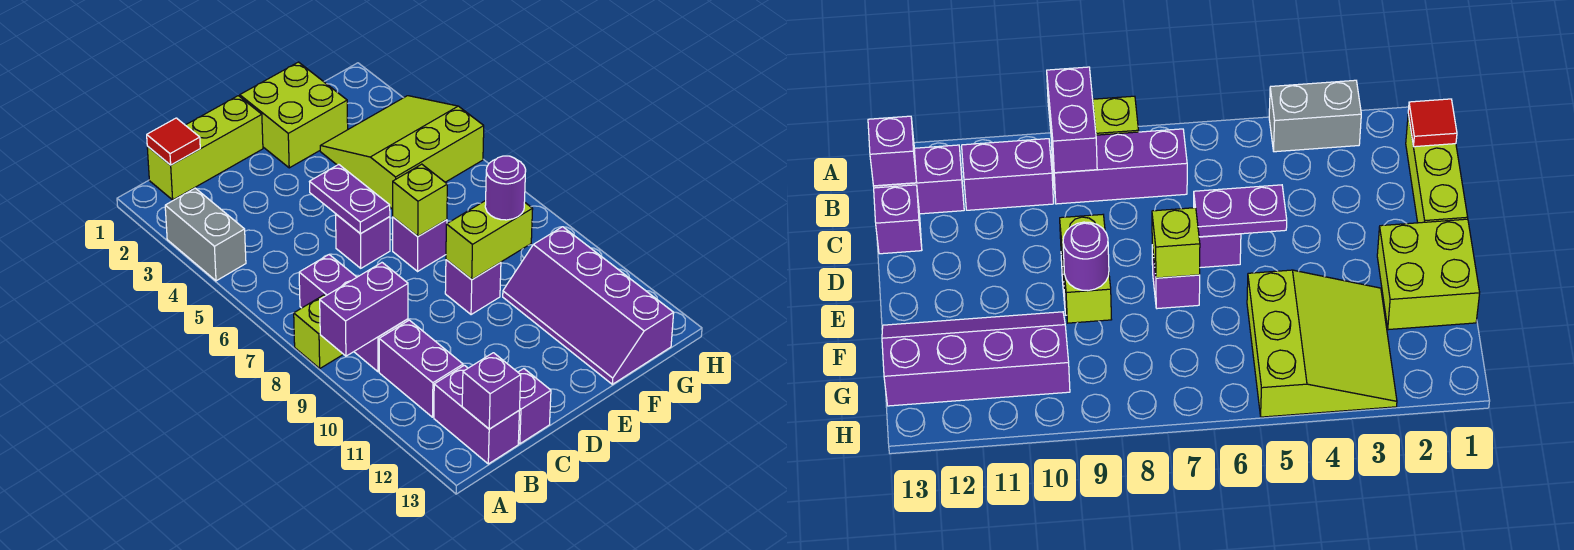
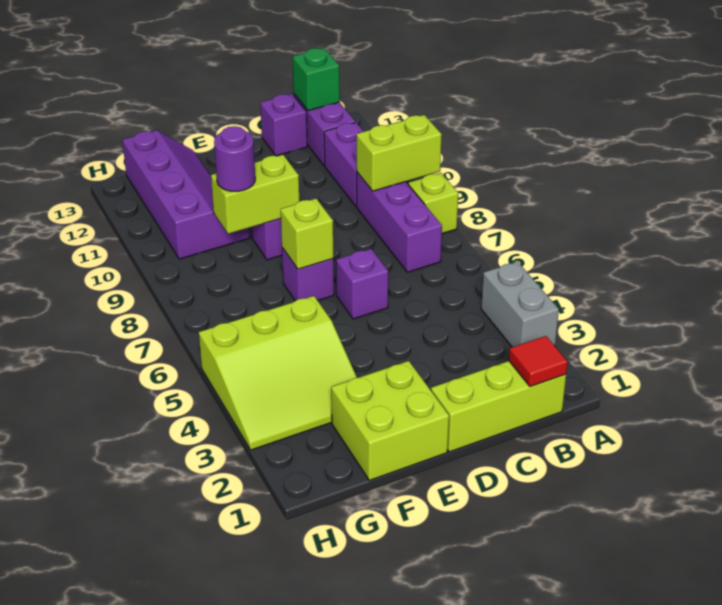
purple brick A9:B9 level 2 -> lime brick A9:B9 level 2
purple brick B13 level 2 -> green brick B13 level 2
purple plate D5:D6 level 2 -> none

